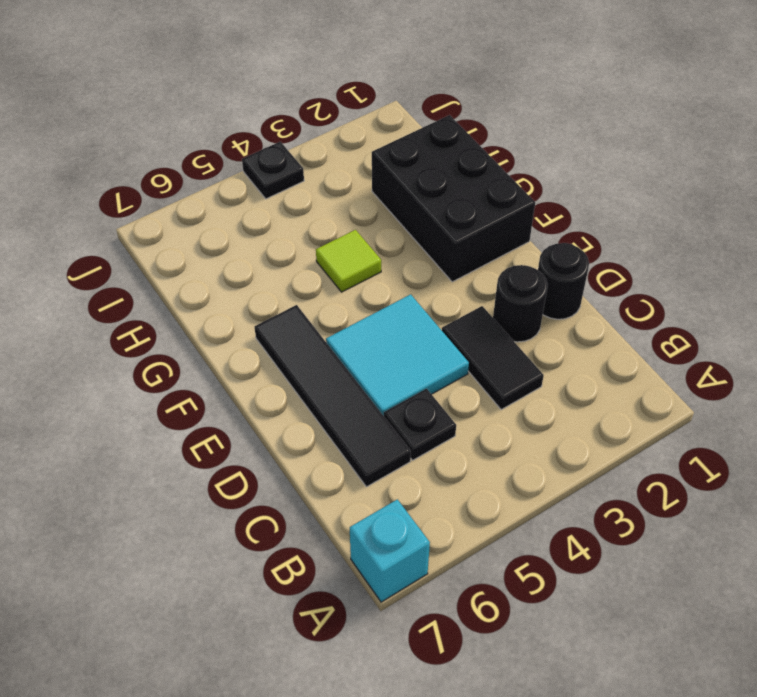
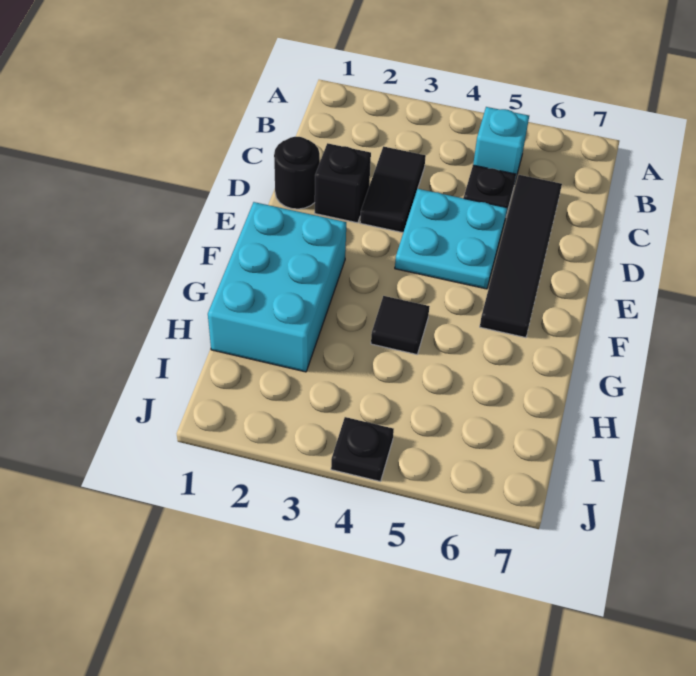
cyan brick A7 level 1 -> cyan brick B5 level 1
black round brick D2 level 1 -> black brick D2 level 1
cyan tile D4:E5 level 1 -> cyan plate D4:E5 level 1
black brick F1:H2 level 1 -> cyan brick F1:H2 level 1
lime tile G4 level 1 -> black tile G4 level 1

